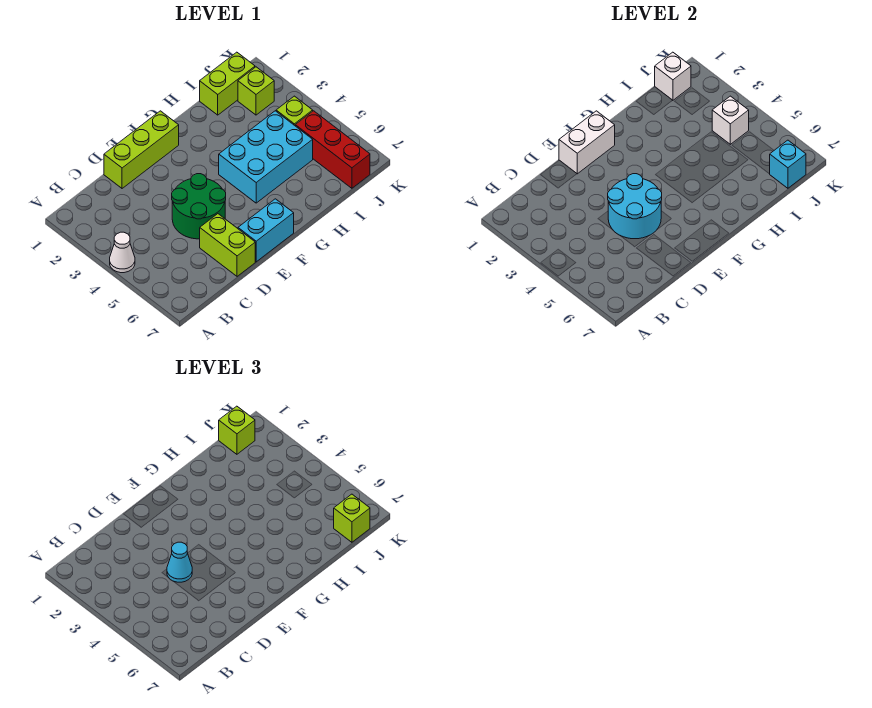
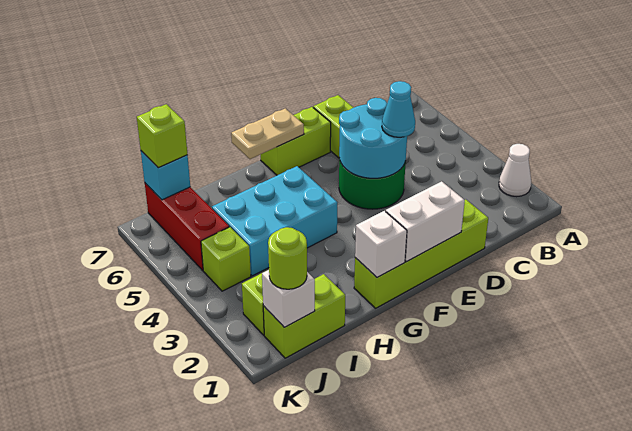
white cone A4 level 1 -> white cone A2 level 1
lime brick D1:F1 level 1 -> lime brick D1:G1 level 1
cyan brick E7:F7 level 1 -> lime brick E7:F7 level 1
none -> tan plate F7:G7 level 2
lime brick J1 level 3 -> lime round brick J1 level 3
white brick J4 level 2 -> white brick G1 level 2

